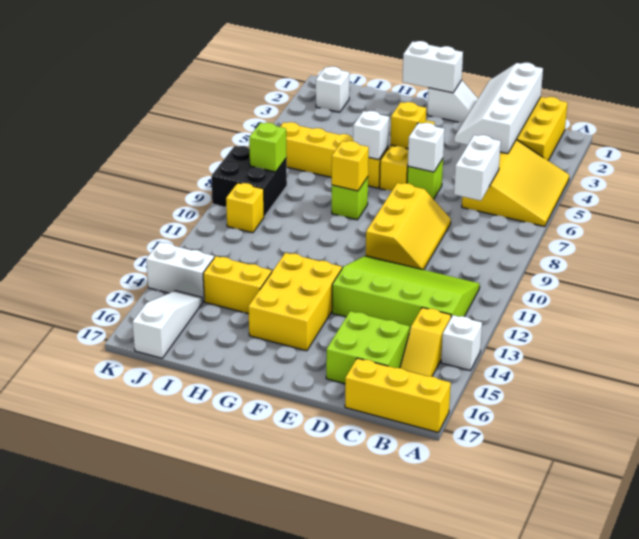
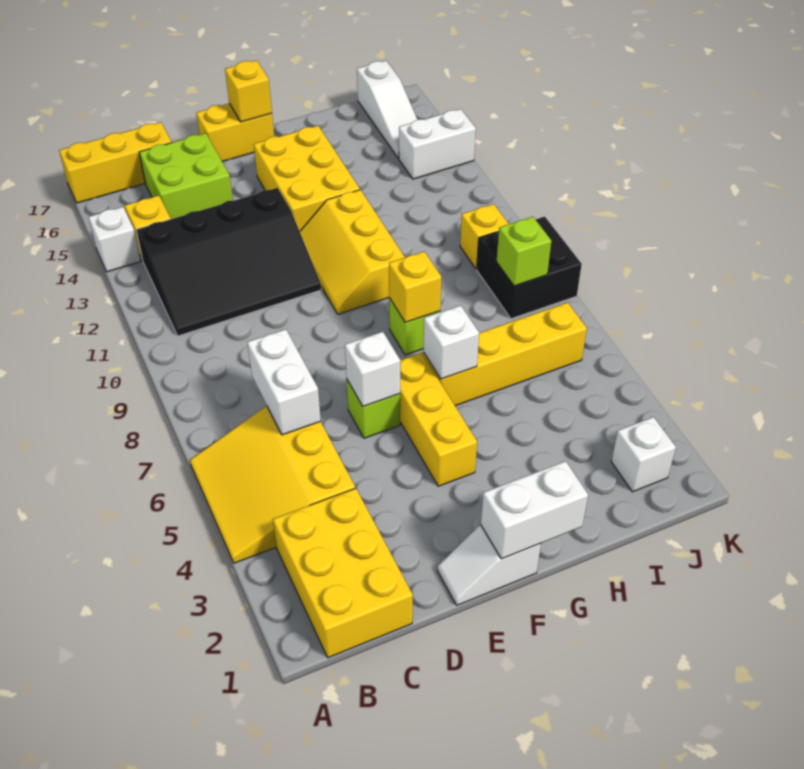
lime slope B11:E13 level 1 top 13 -> black slope B11:E13 level 1 top 13
white slope C1:D4 level 2 top C -> none
yellow slope D8:E10 level 1 top E -> yellow slope F10:G12 level 1 top G
yellow brick F5 level 2 -> yellow brick F17 level 2
yellow brick H14:I14 level 1 -> yellow brick E17:F17 level 1

